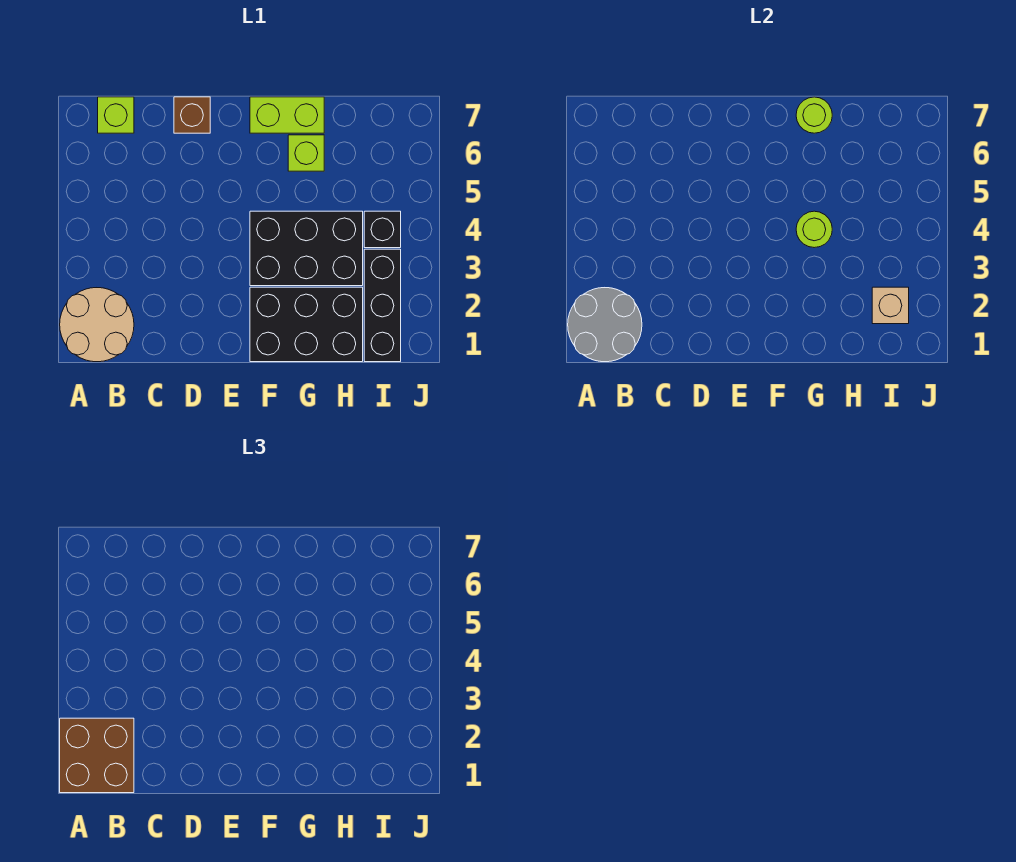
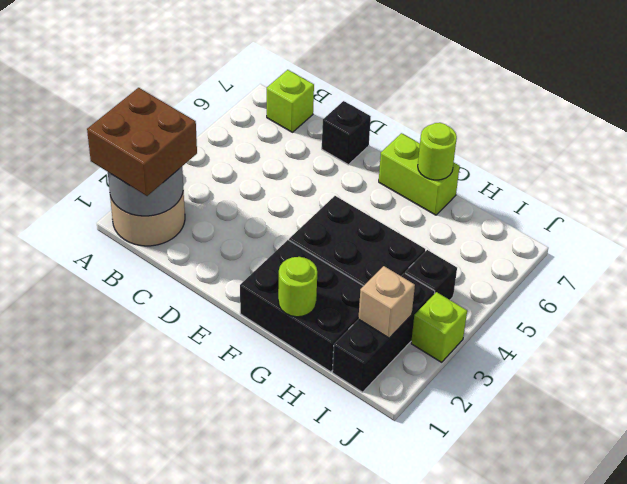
brown brick D7 level 1 -> black brick D7 level 1
lime round brick G4 level 2 -> lime round brick G1 level 2
lime brick G6 level 1 -> lime brick J3 level 1

